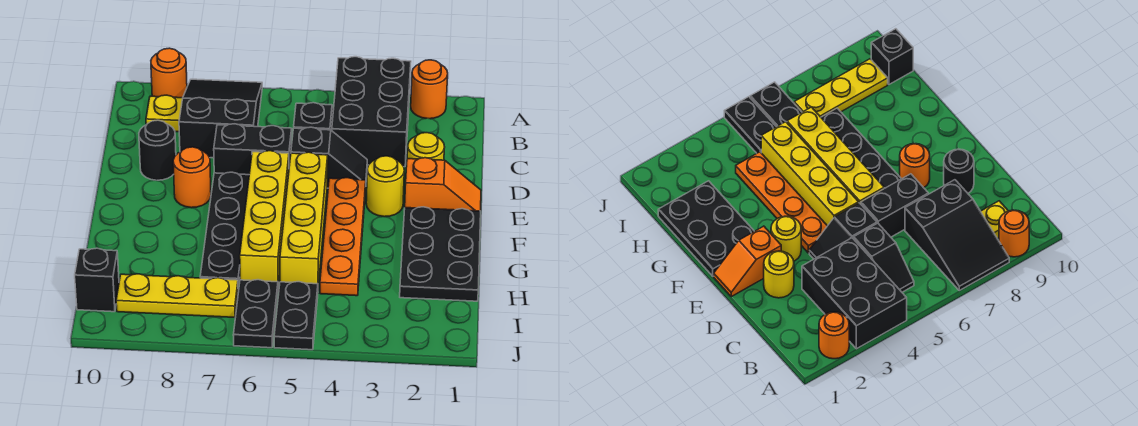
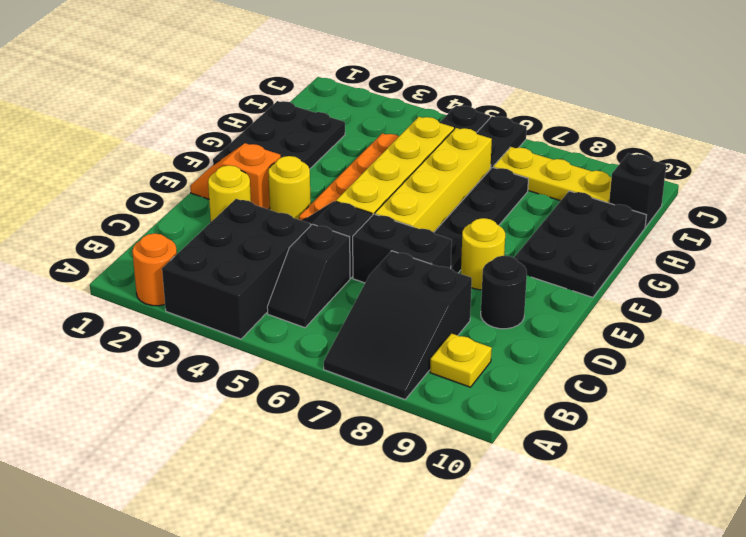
orange round brick A9 level 1 -> none
orange round brick E8 level 1 -> yellow round brick E8 level 1
none -> black plate F9:H10 level 1

